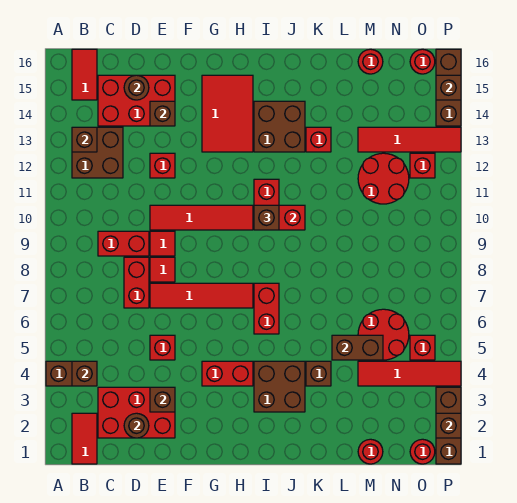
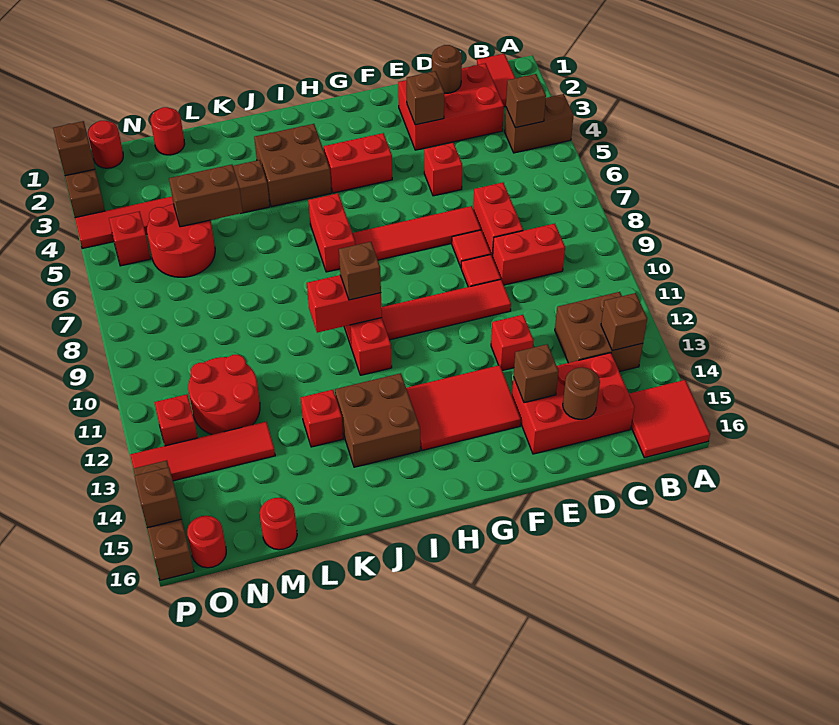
red tile B15:B16 level 1 -> red tile A15:B16 level 1
red tile G13:H15 level 1 -> red tile F13:H14 level 1

